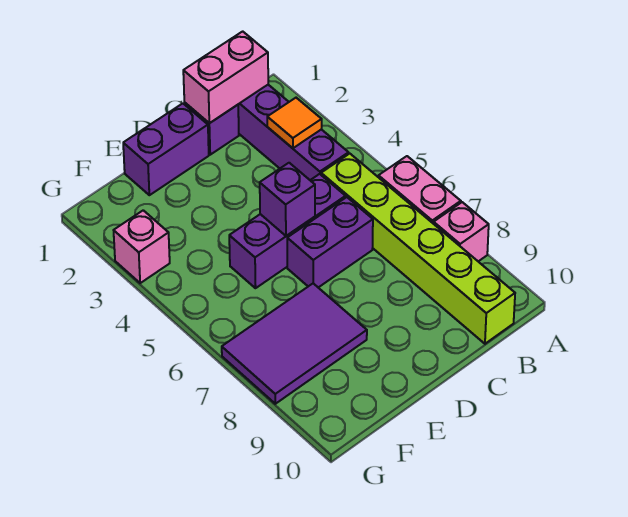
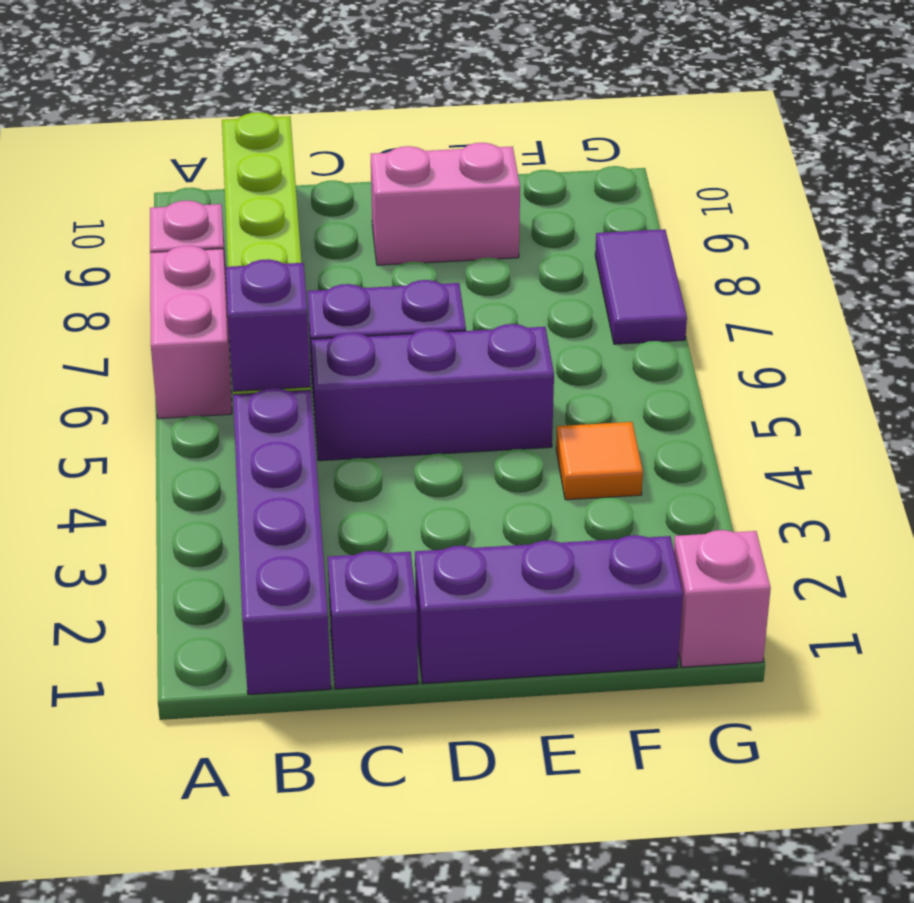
pink brick B1:C1 level 2 -> pink brick D9:E9 level 1
orange tile B3 level 2 -> orange tile F4 level 1
purple brick D1:E1 level 1 -> purple brick D1:F1 level 1
purple brick D5 level 2 -> purple brick B5 level 2
purple tile E7:G8 level 1 -> purple tile G7:G8 level 1
pink brick G3 level 1 -> pink brick G1 level 1

